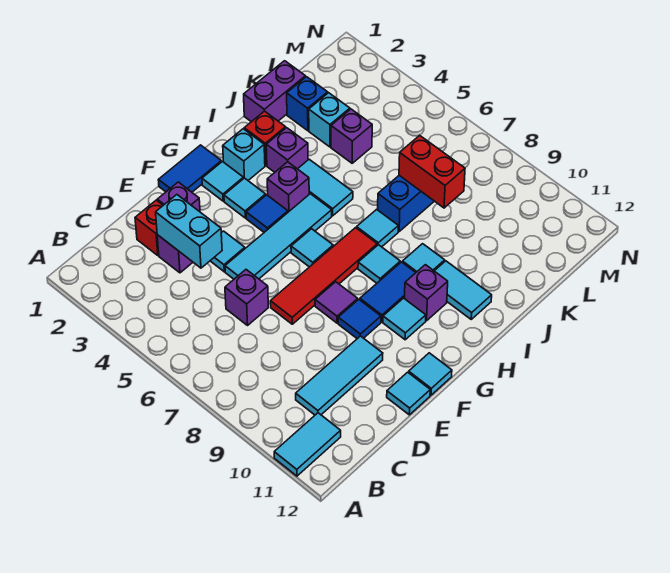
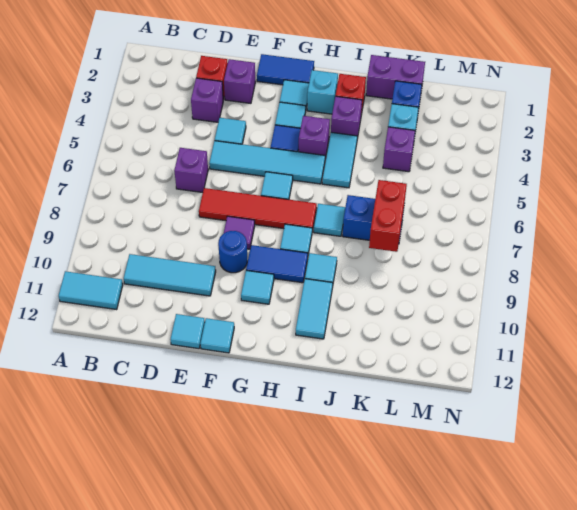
cyan brick D3:D4 level 2 -> none
blue tile F9 level 1 -> blue round brick F9 level 1
purple brick H10 level 1 -> none

